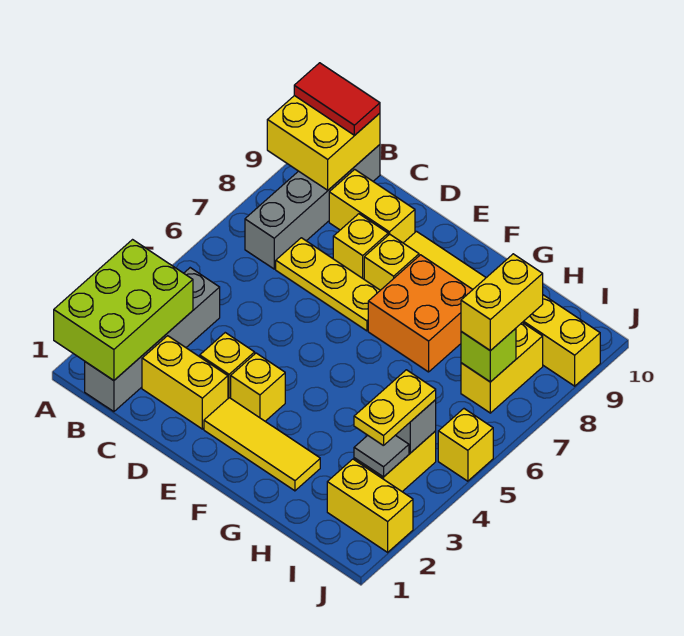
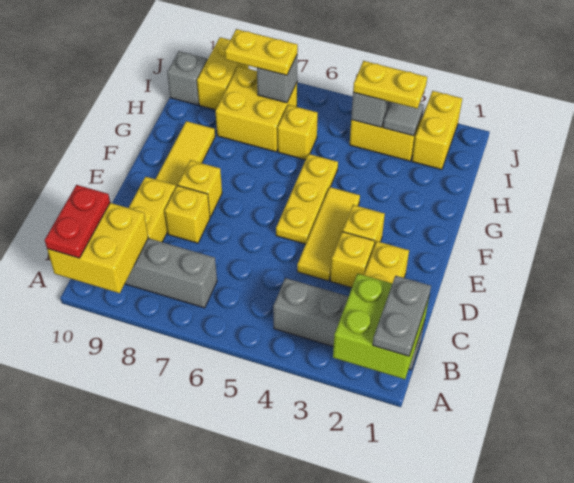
lime brick A1:B3 level 2 -> lime brick A1:B2 level 2
none -> grey plate A1:B1 level 3
red tile A10:B10 level 3 -> red plate A10:B10 level 3
yellow plate C7:E7 level 1 -> yellow plate E5:G5 level 1
yellow tile E2:G2 level 1 -> yellow tile D4:F4 level 1
orange brick F7:G8 level 1 -> none
yellow brick I7:I8 level 1 -> yellow brick H7:I8 level 1
lime brick I7 level 2 -> grey brick I7 level 2
yellow brick I7:I8 level 3 -> yellow plate I7:I8 level 3
none -> grey brick I10 level 1
yellow brick J5 level 1 -> yellow brick H6 level 1

